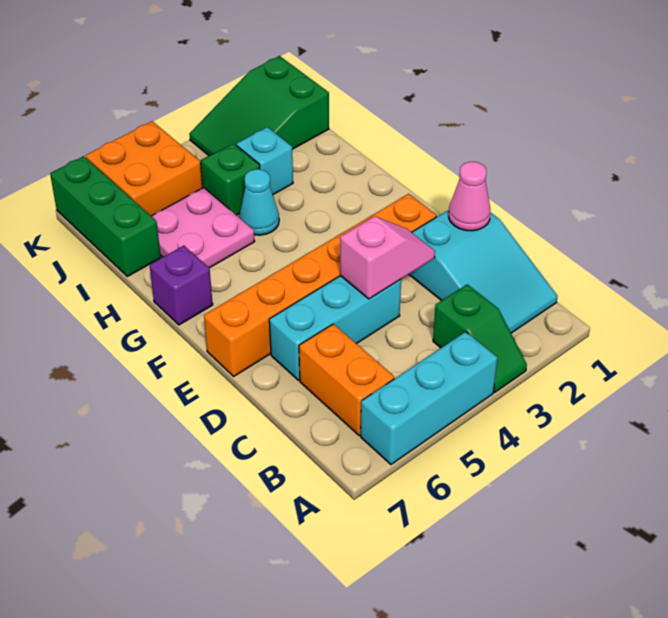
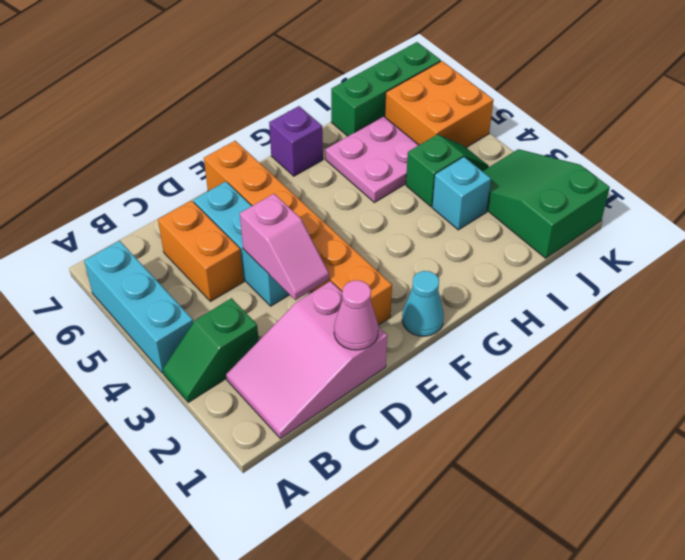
cyan slope B1:D2 level 1 top D -> pink slope B1:D2 level 1 top D
orange brick B6:C6 level 1 -> orange brick C5:C6 level 1
cyan cone H4 level 1 -> cyan cone F1 level 1

